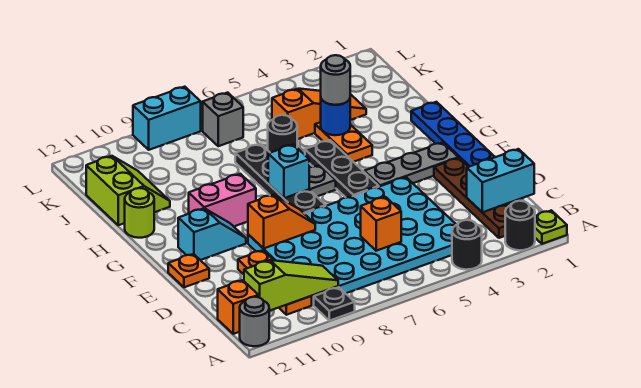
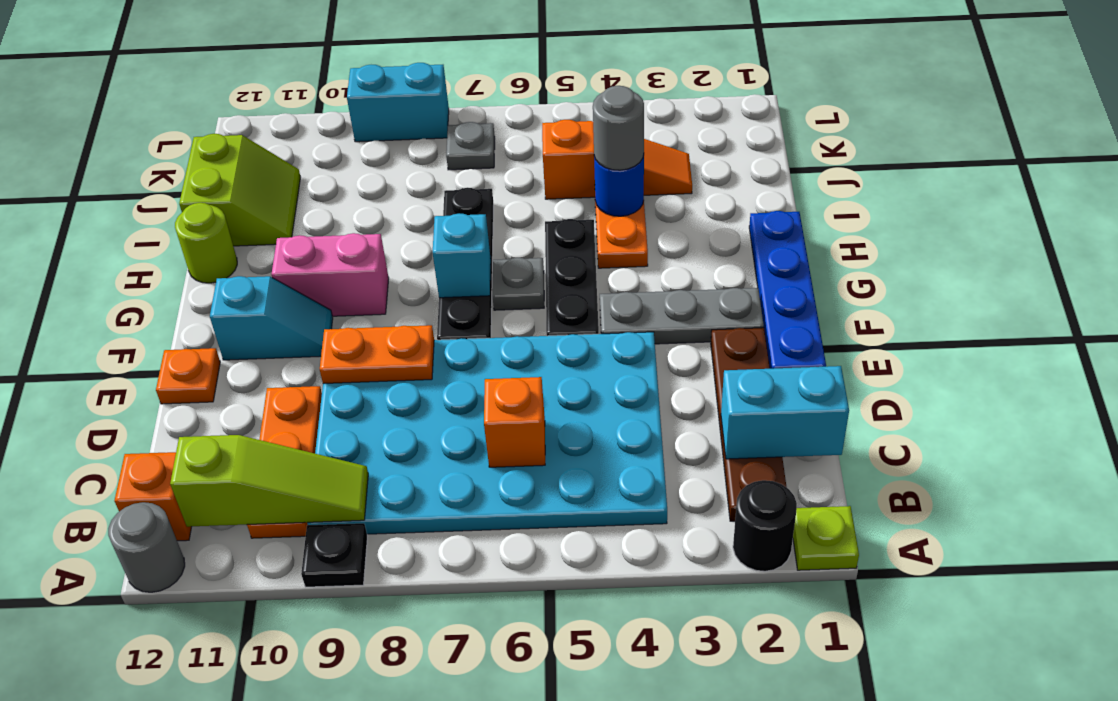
black round brick A4 level 1 -> none
orange slope E8:E9 level 2 top 9 -> orange plate E8:E9 level 2
black round brick I6 level 1 -> none
grey brick K7 level 1 -> grey plate K7 level 1

